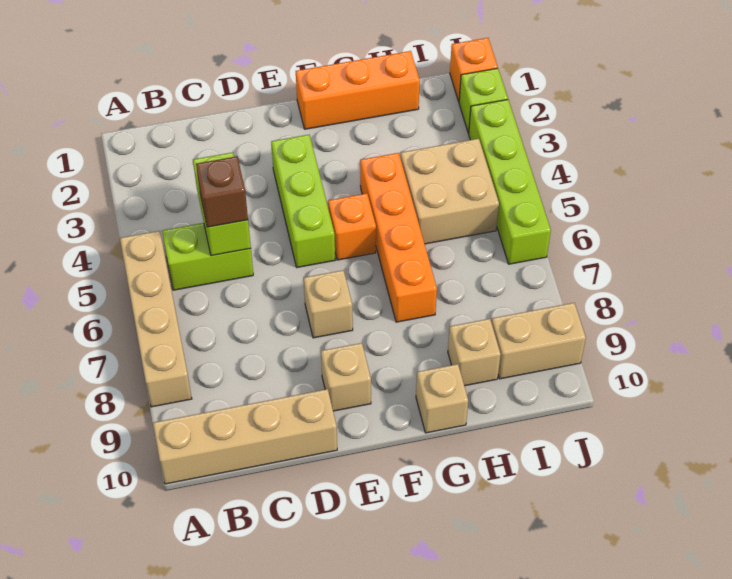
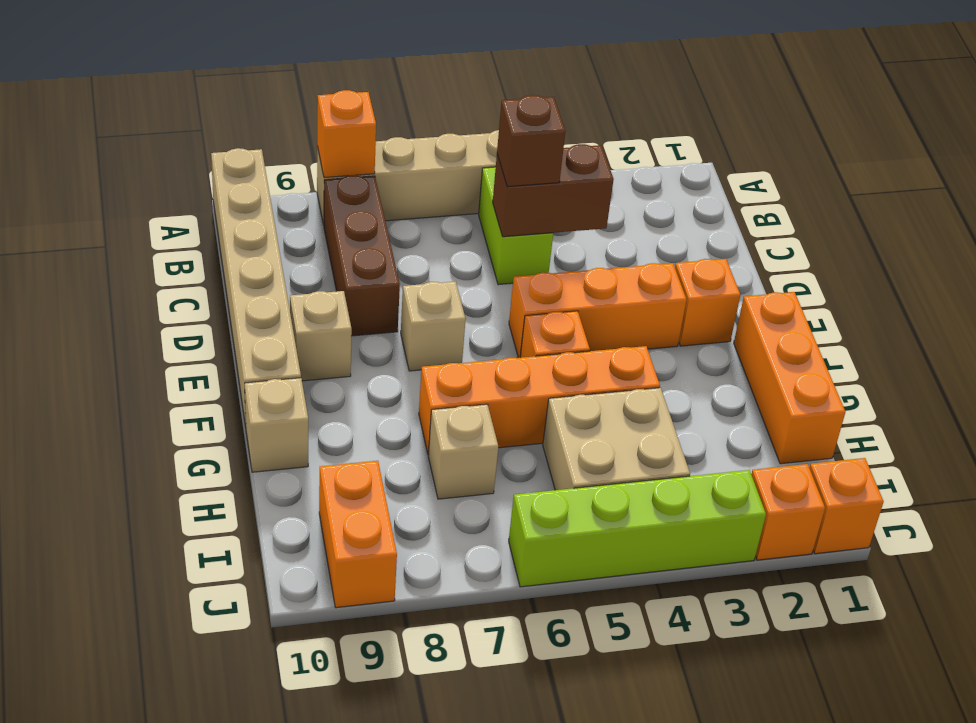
none -> orange brick A8 level 2
tan brick A10:D10 level 1 -> tan brick A10:F10 level 1
none -> brown brick B8:D8 level 1
lime brick C4:C5 level 2 -> brown brick C4:C5 level 2
none -> orange brick E2 level 1
lime brick E3:E5 level 1 -> orange brick E3:E5 level 1
tan brick H9 level 1 -> tan brick H7 level 1
tan brick I9:J9 level 1 -> orange brick I9:J9 level 1
lime brick J2 level 1 -> orange brick J2 level 1

